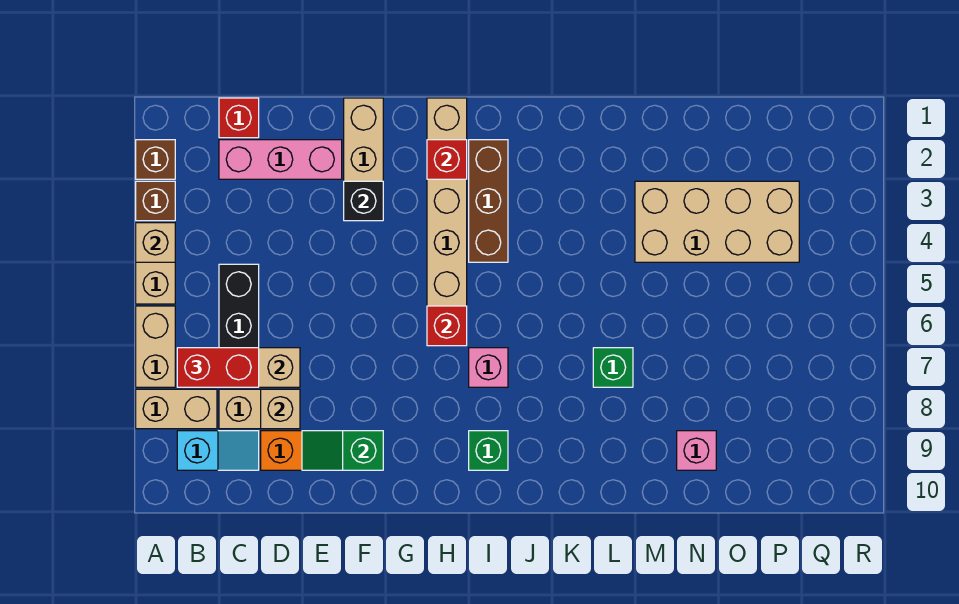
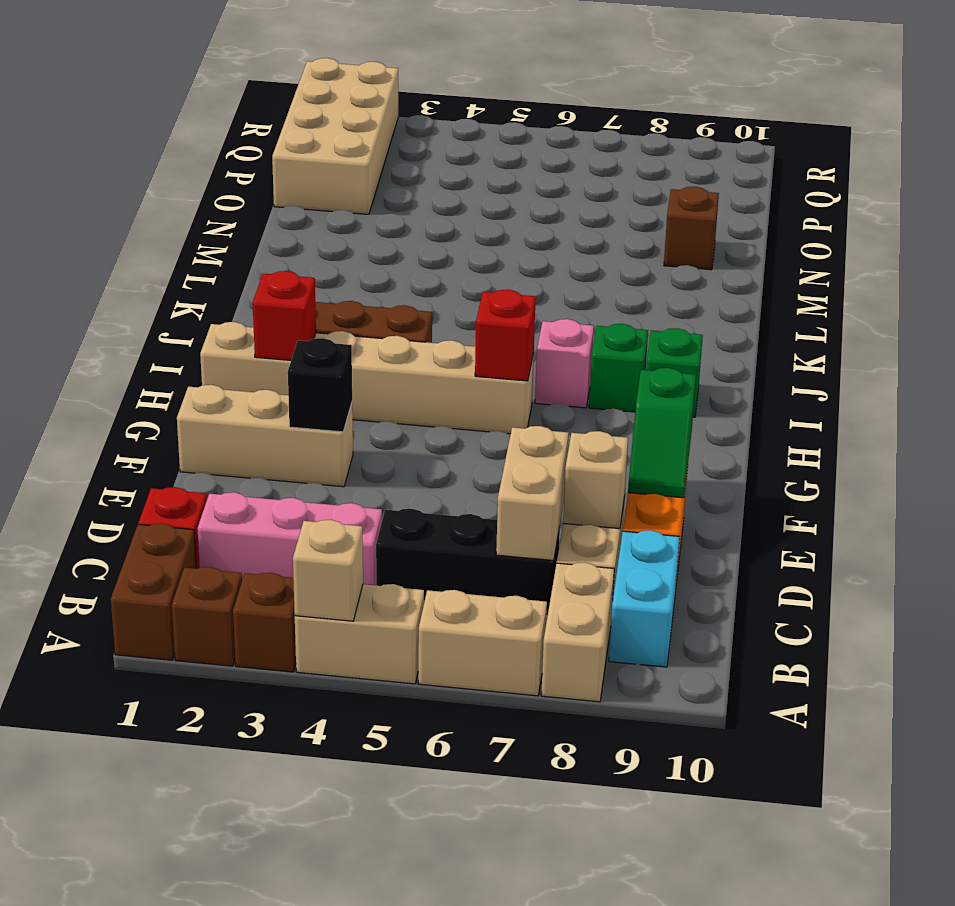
none -> brown brick A1:B1 level 1
red brick B7:C7 level 3 -> none
cyan slope B9:C9 level 1 top B -> cyan brick B9:C9 level 1
pink brick C2:E2 level 1 -> pink brick C2:C4 level 1
green brick L7 level 1 -> green brick I8 level 1
tan brick M3:P4 level 1 -> tan brick O1:R2 level 1
pink brick N9 level 1 -> brown brick N9 level 1

